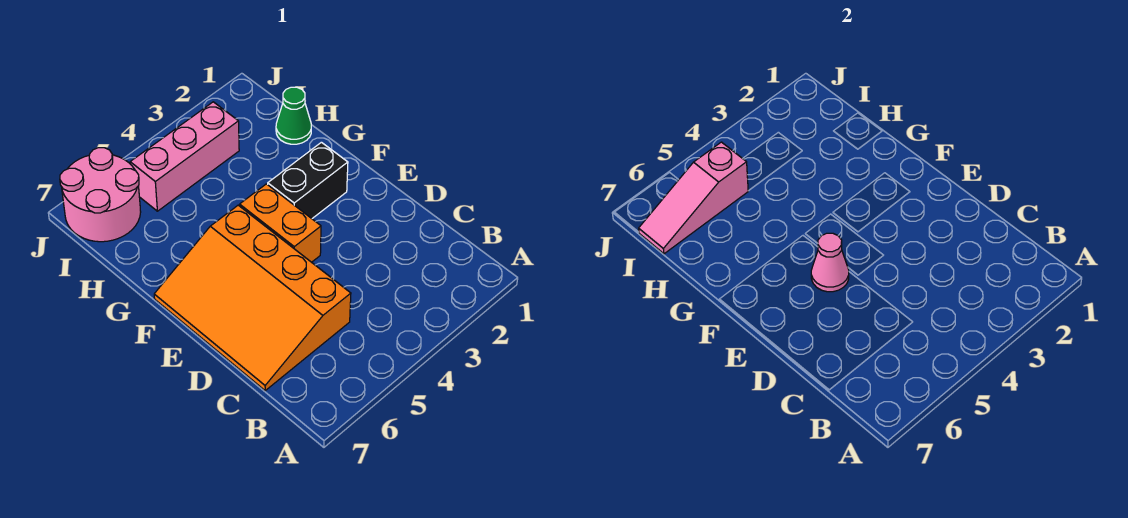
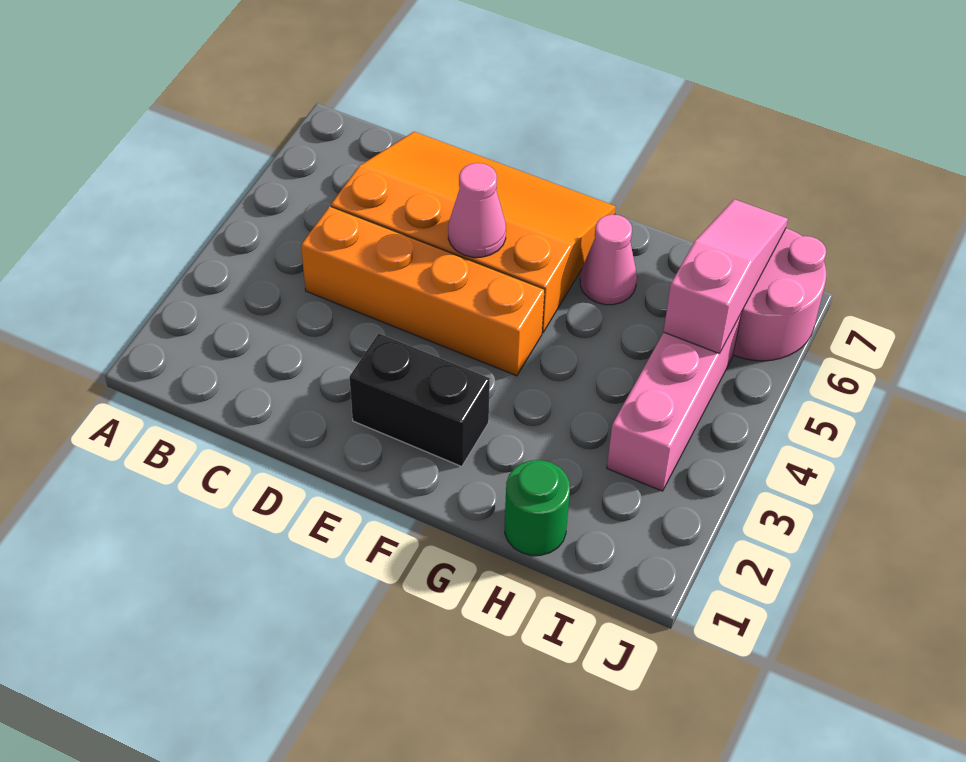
orange brick E4:F4 level 1 -> orange brick C4:F4 level 1
black brick F2:F3 level 1 -> black brick E2:F2 level 1
none -> pink cone G6 level 1
green cone H1 level 1 -> green round brick H1 level 1

